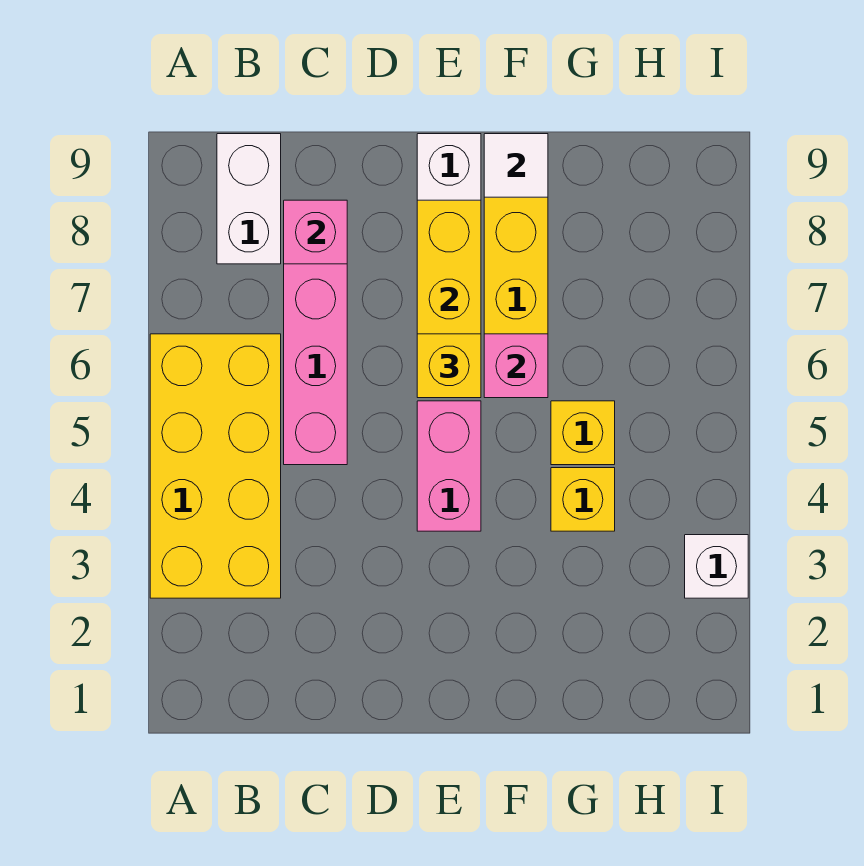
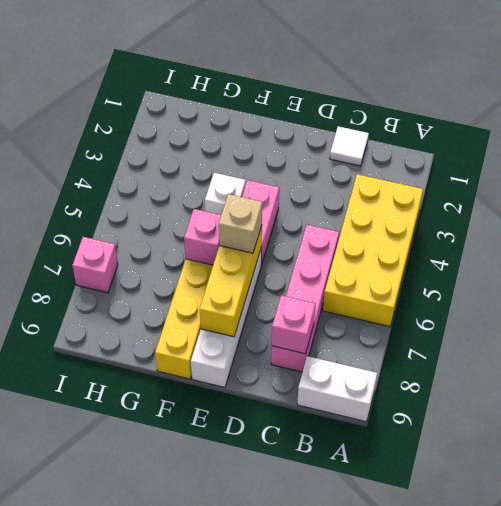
white brick B8:B9 level 1 -> white brick A9:B9 level 1
yellow brick E6 level 3 -> tan brick E6 level 3
white tile F9 level 2 -> white tile C1 level 1
yellow brick G4 level 1 -> none
yellow brick G5 level 1 -> none
white brick I3 level 1 -> white brick F4 level 1
none -> pink brick I7 level 1

